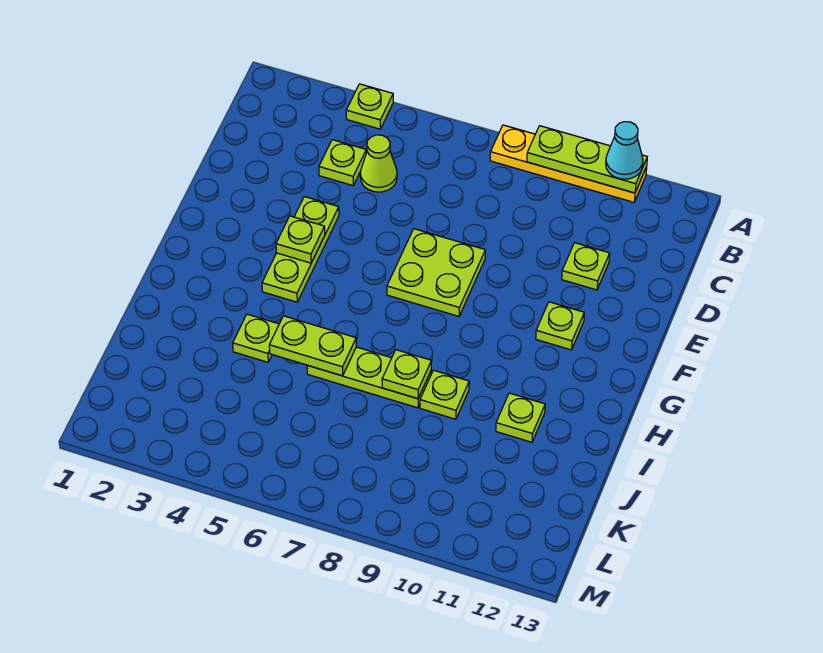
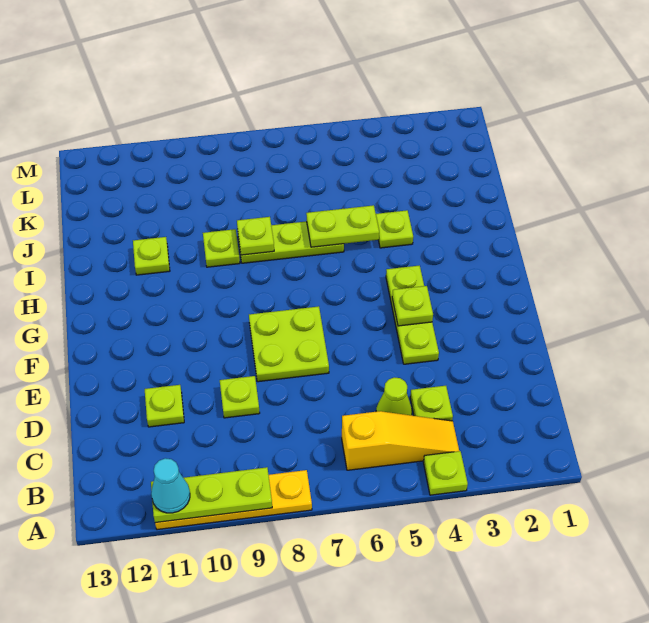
none -> yellow slope B4:B6 level 1 top 6
lime plate F11 level 1 -> lime plate D9 level 1

